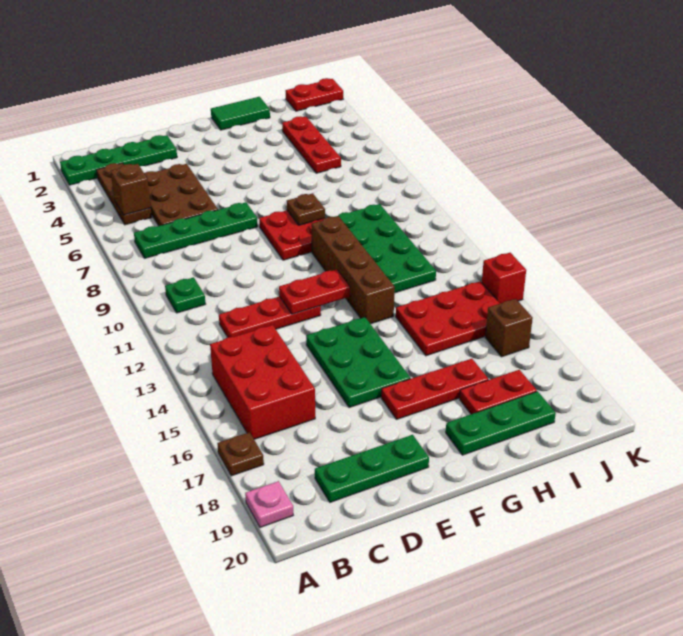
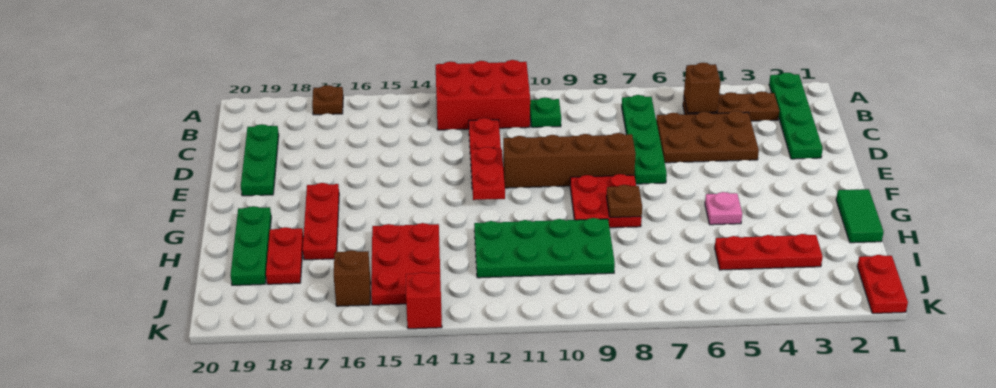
pink plate A19 level 1 -> pink plate G5 level 1
red brick B14:C16 level 1 -> red brick A11:B13 level 1
green plate E14:F16 level 1 -> none
brown brick G10:G13 level 1 -> brown brick E8:E11 level 1

